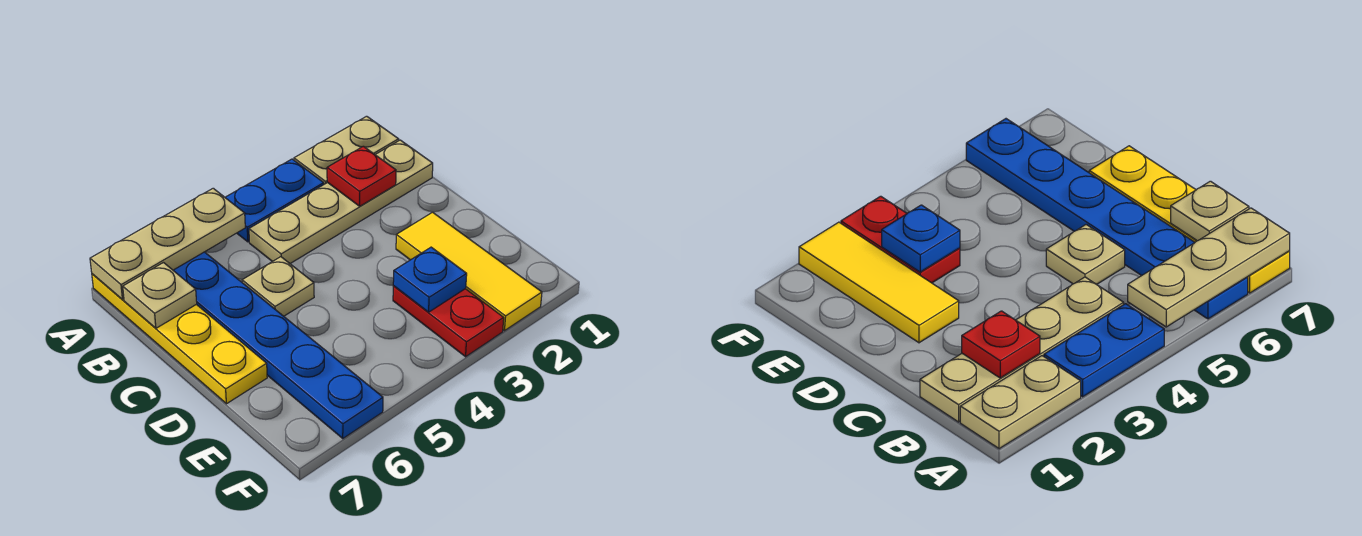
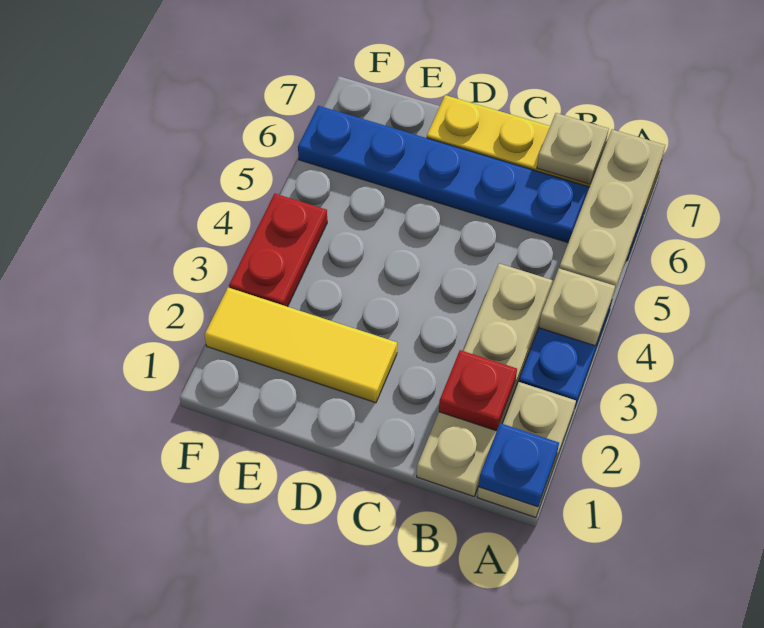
tan plate C5 level 1 -> tan plate A4 level 2
red plate E3:F3 level 1 -> red plate F3:F4 level 1
blue plate E3 level 2 -> blue plate A1 level 2

